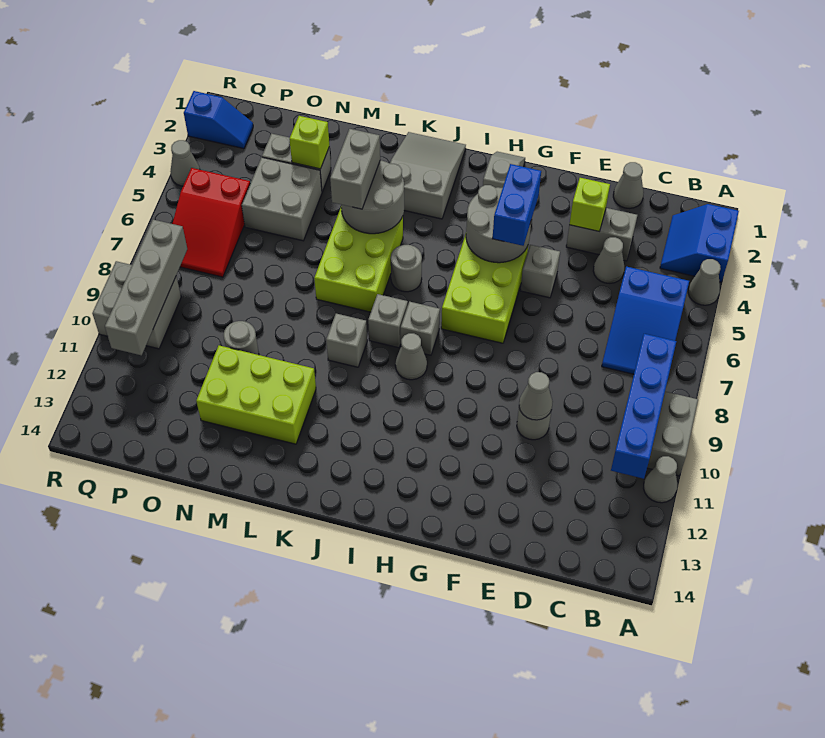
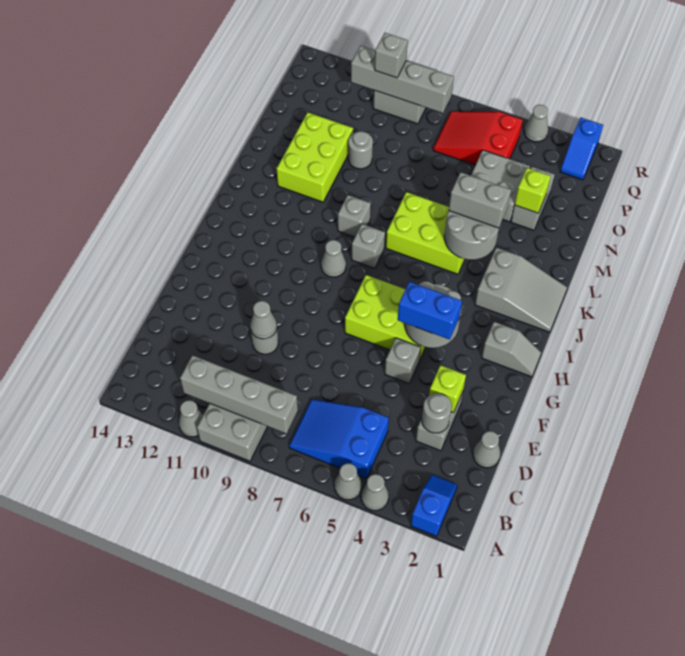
blue slope A2:B3 level 1 top A -> blue slope A2:B2 level 1 top A
blue brick B8:B11 level 2 -> grey brick B8:B11 level 2
grey cone D4 level 1 -> grey cone A5 level 1
grey brick I8 level 1 -> grey brick Q10 level 3
grey round brick J6 level 1 -> grey round brick D3 level 2

